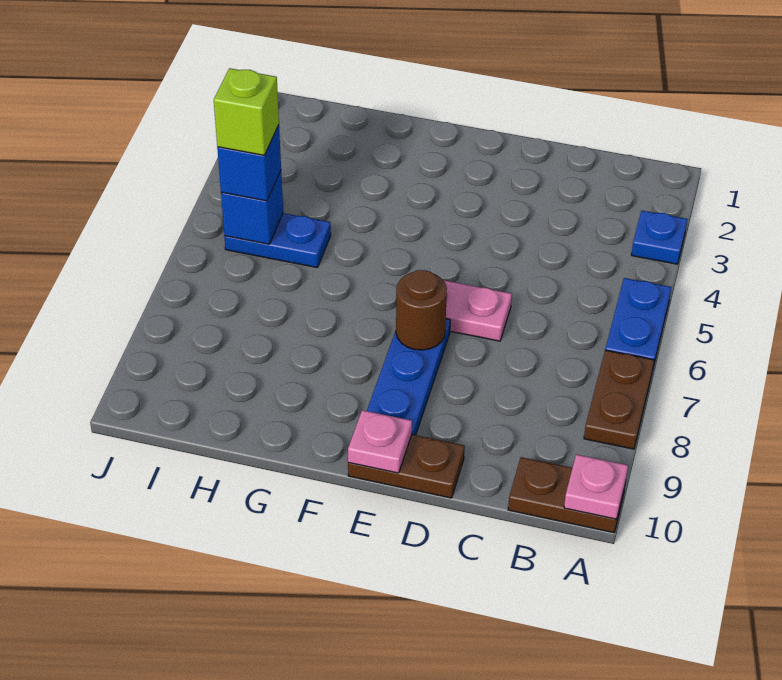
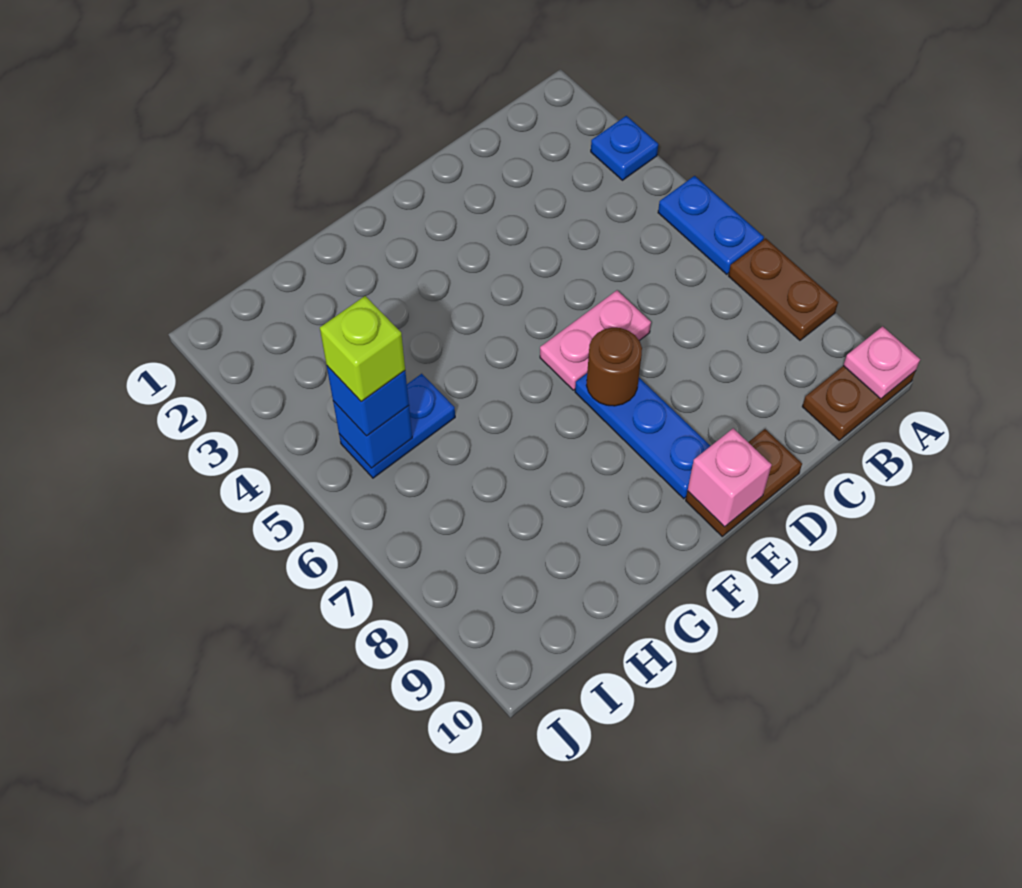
pink plate E10 level 2 -> pink brick E10 level 2

